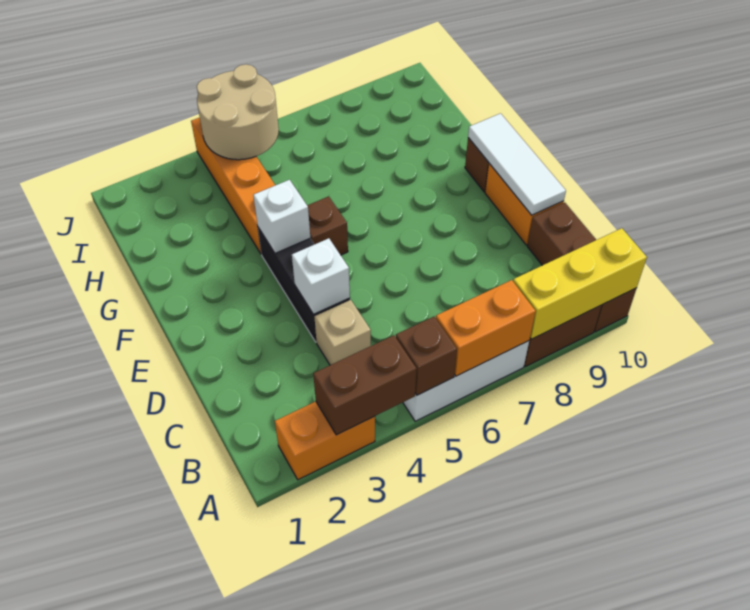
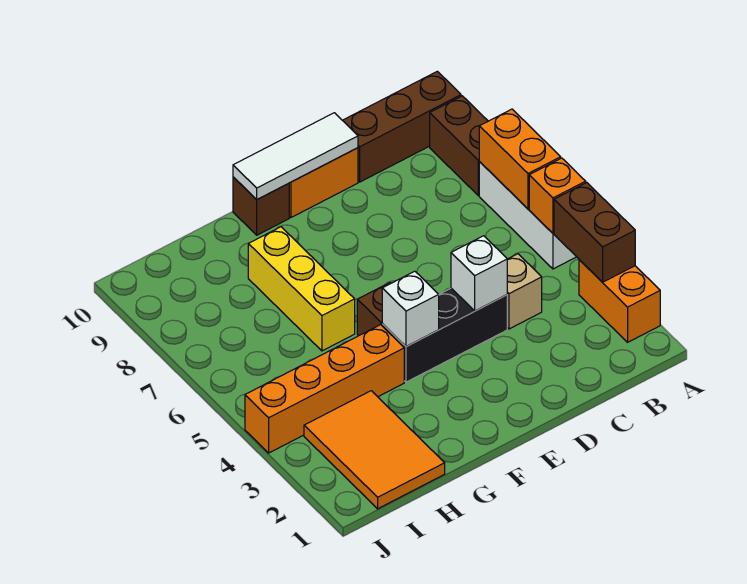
brown brick A5 level 2 -> orange brick A5 level 2
yellow brick A8:A10 level 2 -> yellow brick G6:G8 level 1
none -> orange tile H1:I3 level 1
tan round brick I4:J5 level 2 -> none

